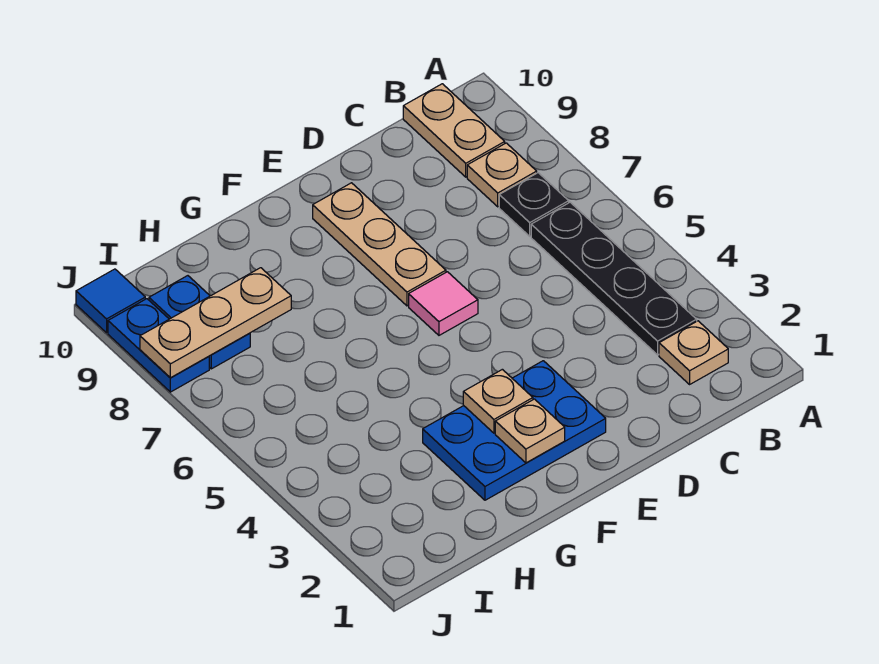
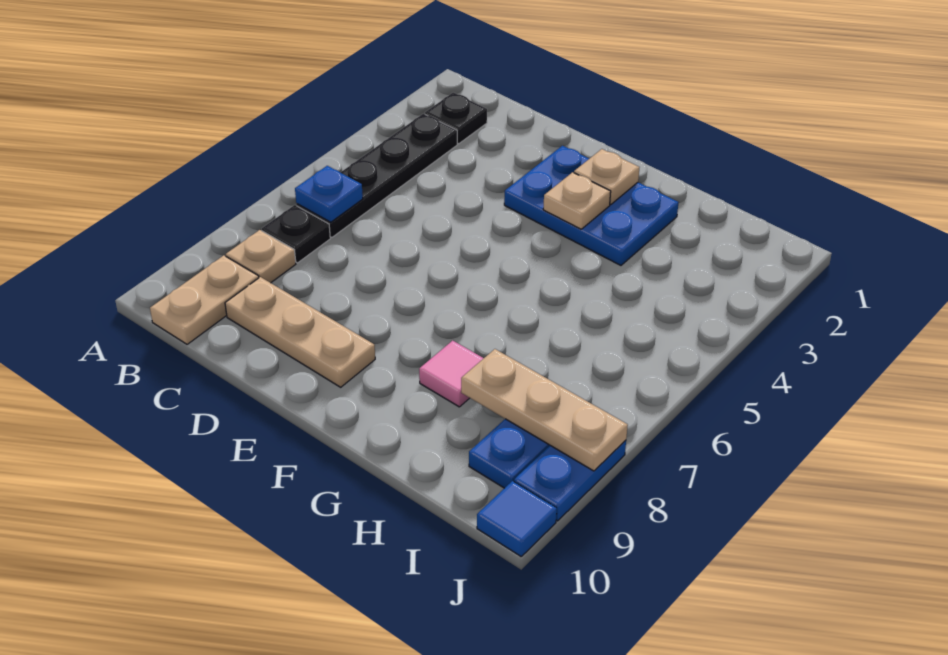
tan plate B2 level 1 -> black plate B2 level 1
none -> blue plate B6 level 2
pink tile E6 level 1 -> pink tile G8 level 1
tan plate E7:E9 level 1 -> tan plate C9:E9 level 1

